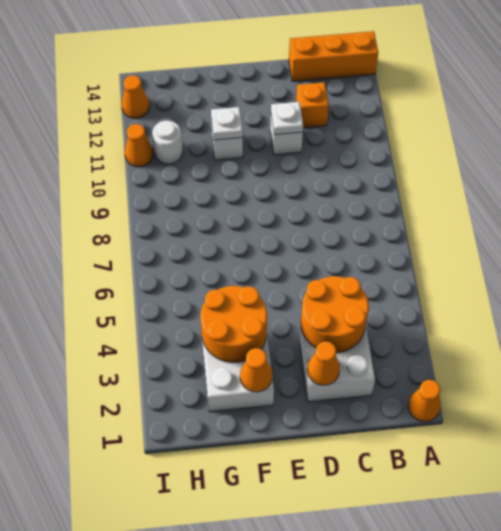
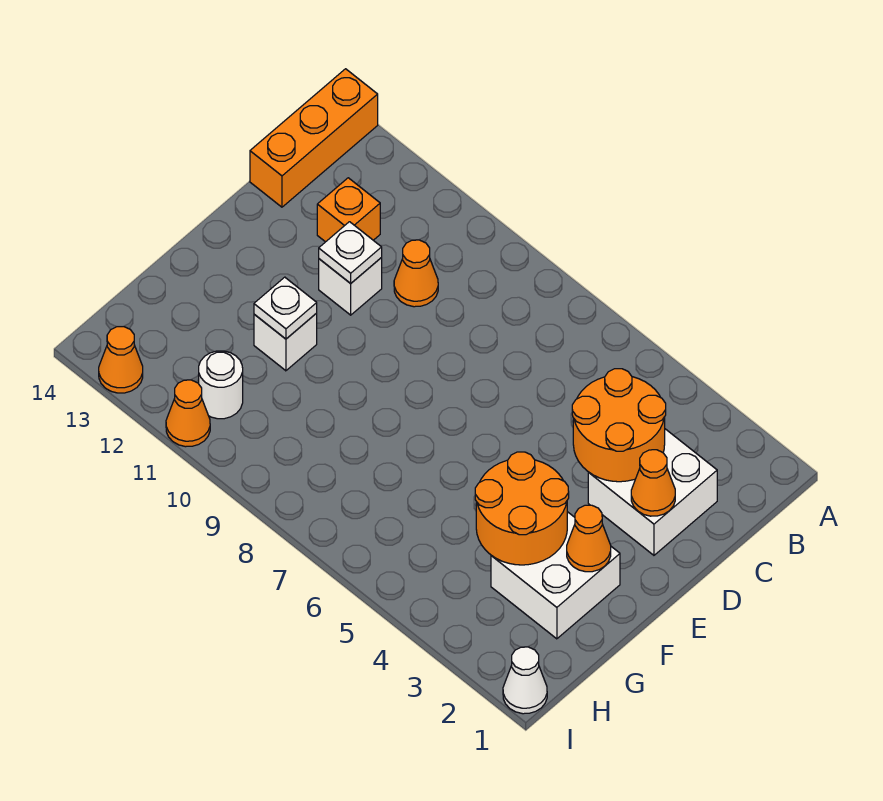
orange cone A1 level 1 -> orange cone C10 level 1
none -> white cone I1 level 1

